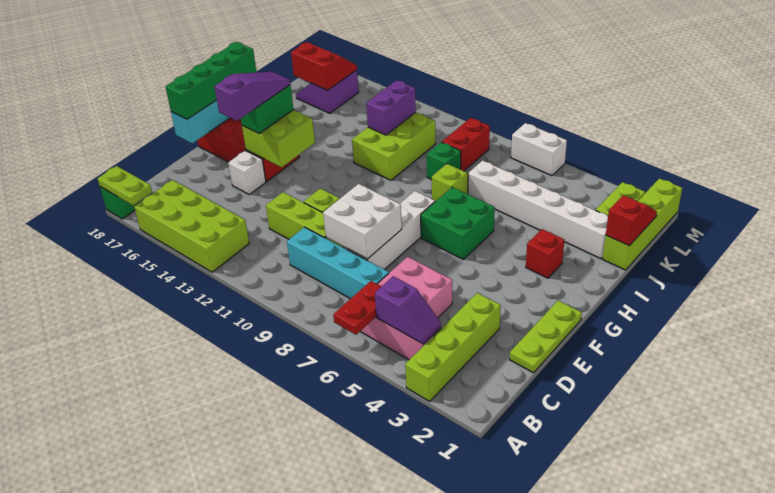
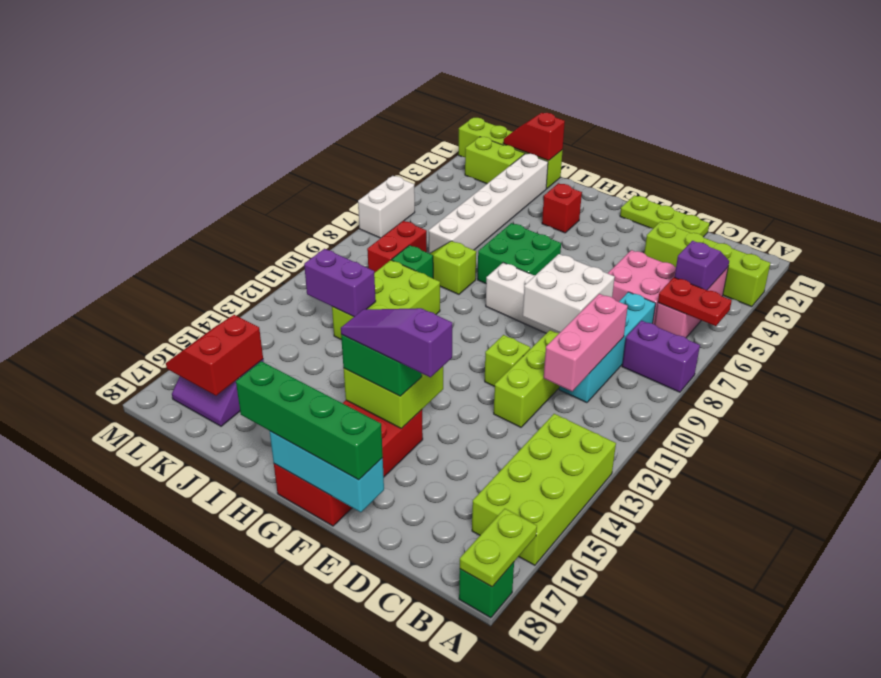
none -> purple brick A8:B8 level 1
none -> pink brick C9:C11 level 2
white brick E15 level 1 -> none
lime brick I11:K12 level 1 -> lime brick I10:J12 level 1
red brick K9:L9 level 1 -> red brick K8:K9 level 1

